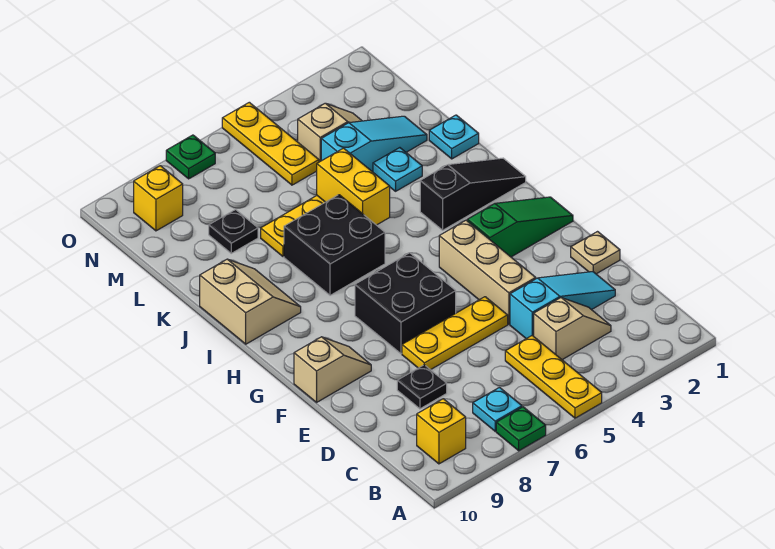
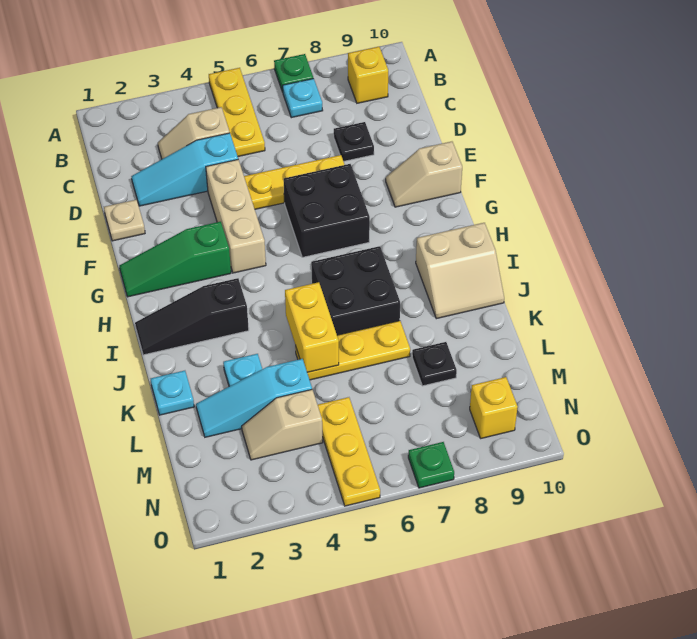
tan slope I9:J10 level 1 top 10 -> tan slope I9:J10 level 1 top I

